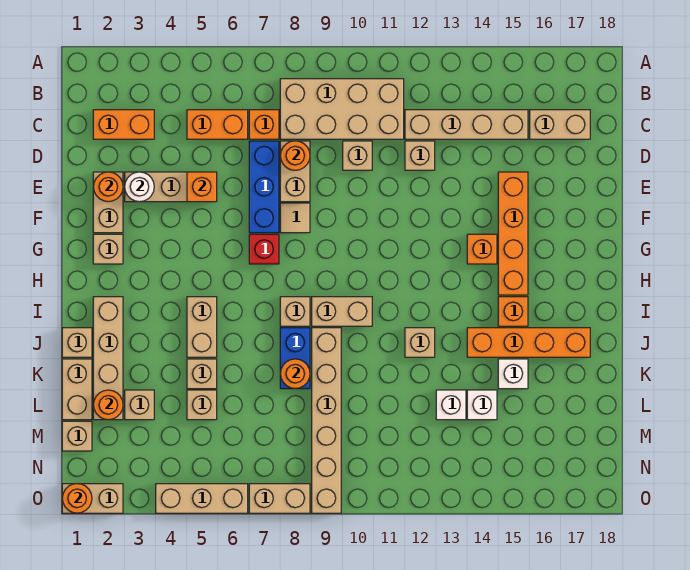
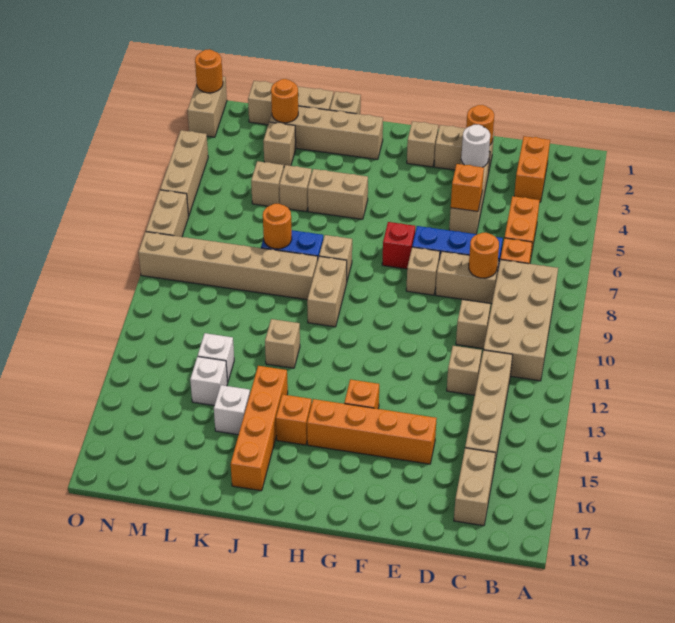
tan tile F8 level 1 -> tan brick F8 level 1

